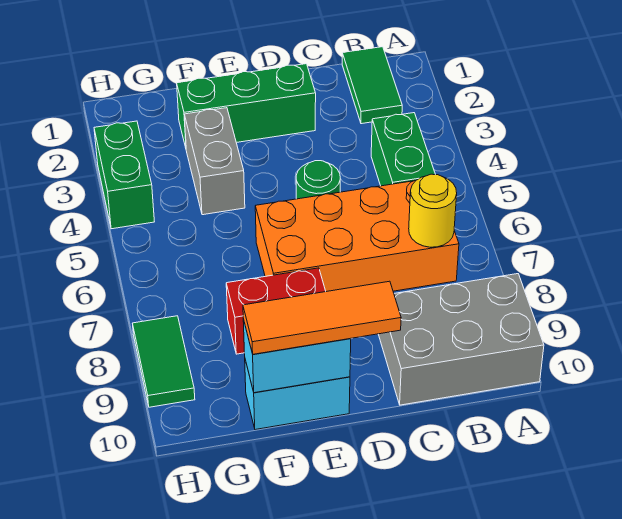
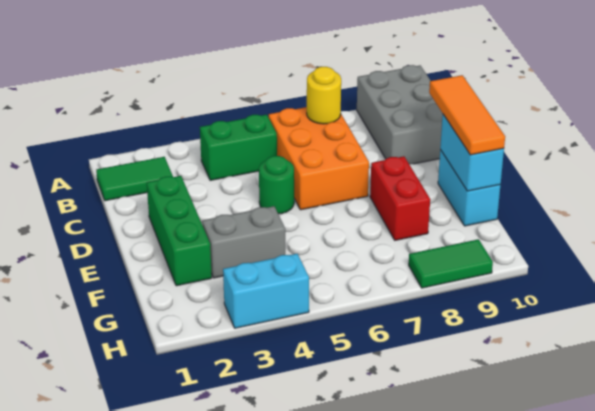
orange brick B6:E7 level 1 -> orange brick B6:D7 level 1
green brick H3:H4 level 1 -> cyan brick H3:H4 level 1

